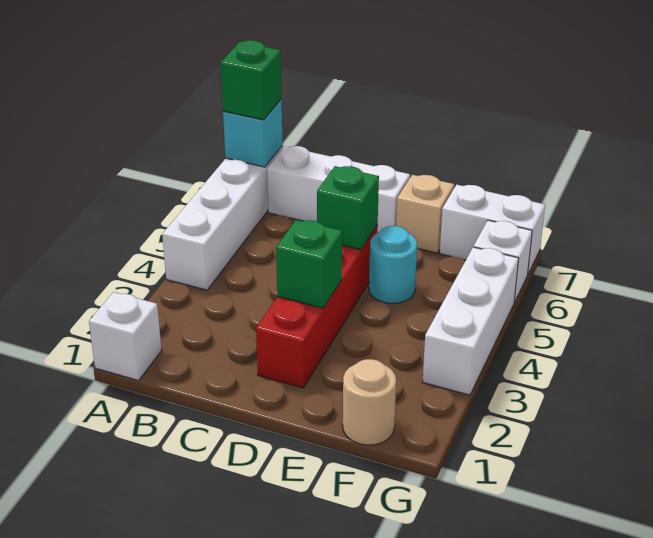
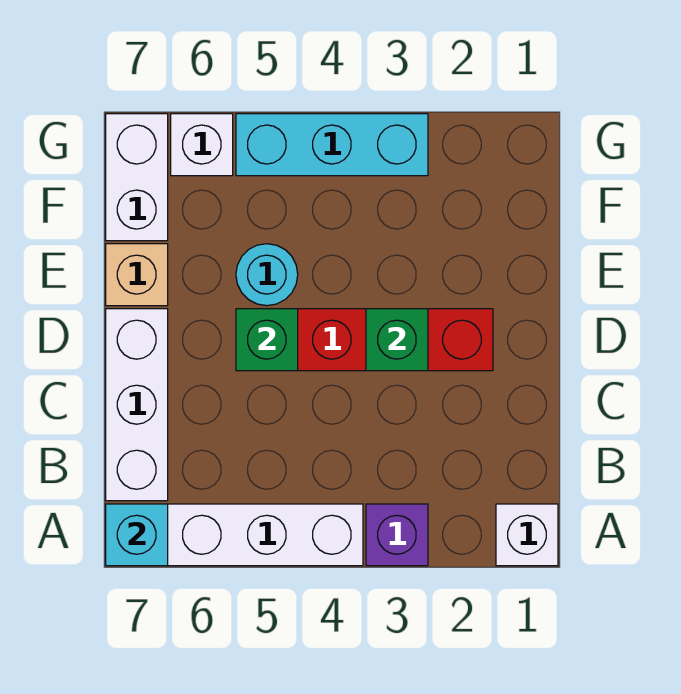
none -> purple brick A3 level 1
green brick A7 level 3 -> none
tan round brick F1 level 1 -> none
white brick G3:G5 level 1 -> cyan brick G3:G5 level 1

